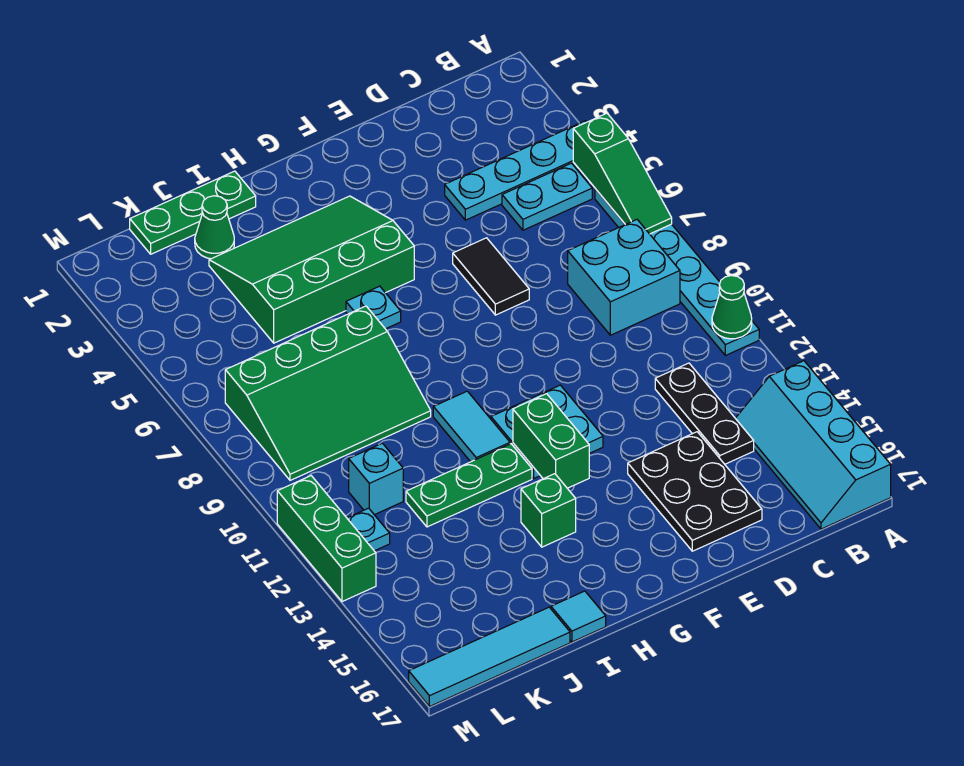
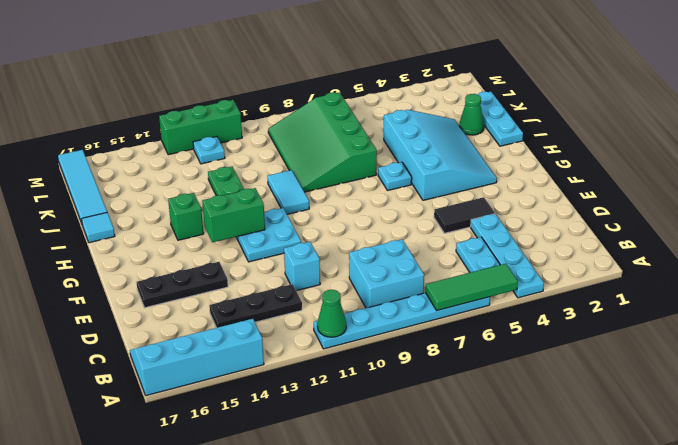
green slope A5:A7 level 2 top 5 -> green tile A5:A7 level 2
black plate D14:E16 level 1 -> black plate E14:E16 level 1
black tile E6:E7 level 1 -> black tile E4:E5 level 1
green slope G3:J5 level 1 top 5 -> cyan slope G3:J5 level 1 top 5
cyan tile H10:H11 level 1 -> cyan tile H10:I10 level 1
green plate I1:K1 level 1 -> cyan plate I1:K1 level 1
cyan brick K11 level 1 -> cyan brick D11 level 1

